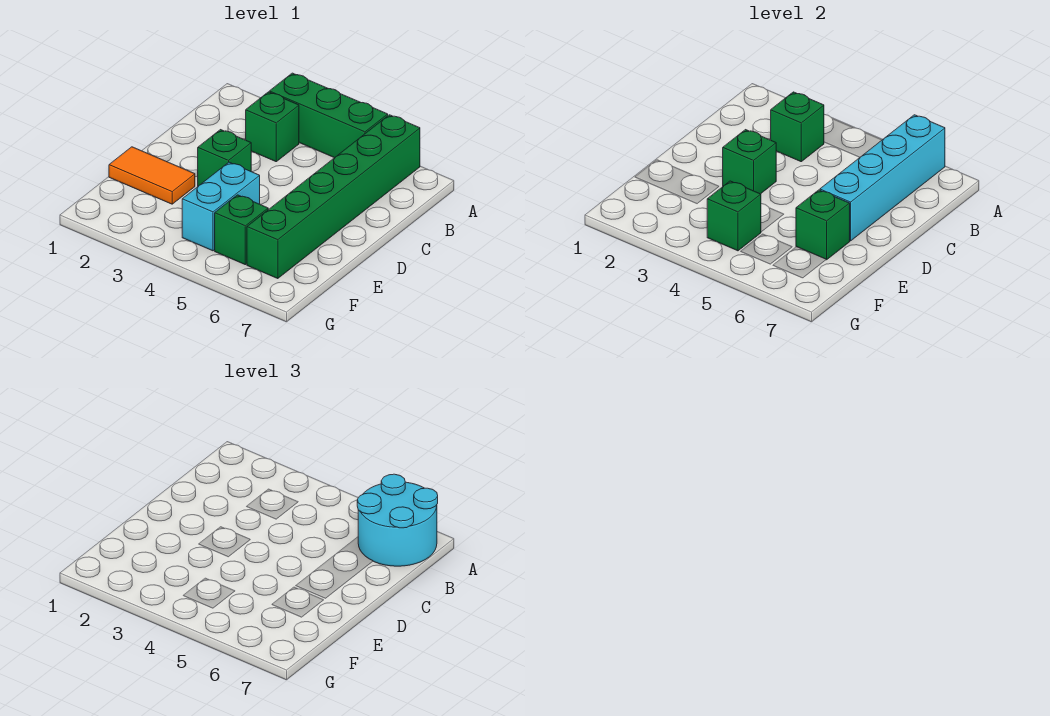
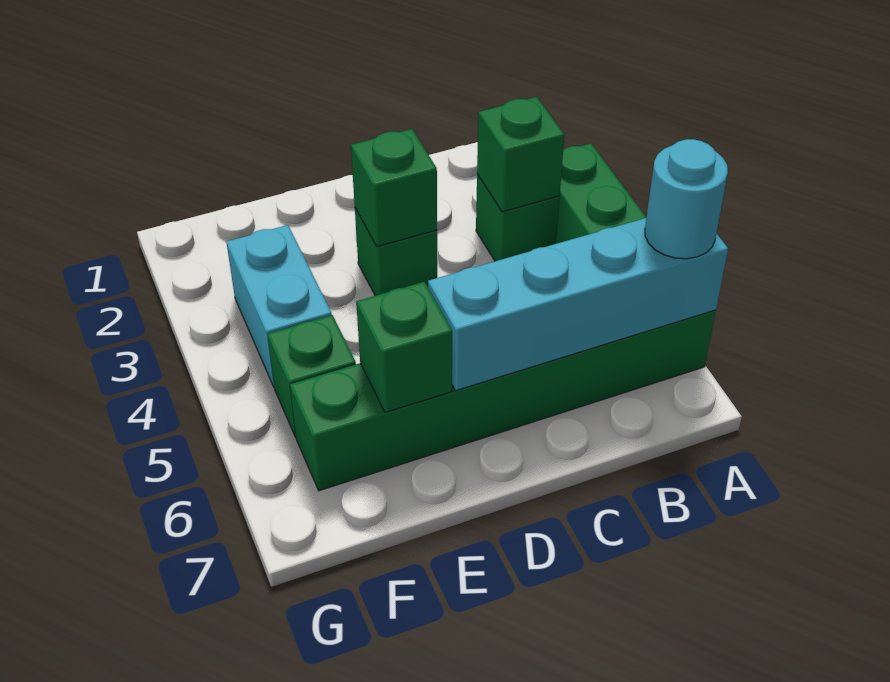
cyan round brick A6:B7 level 3 -> cyan round brick A6 level 3
orange tile E1:E2 level 1 -> none
cyan brick E4:F4 level 1 -> cyan brick F3:F4 level 1
green brick F4 level 2 -> none

